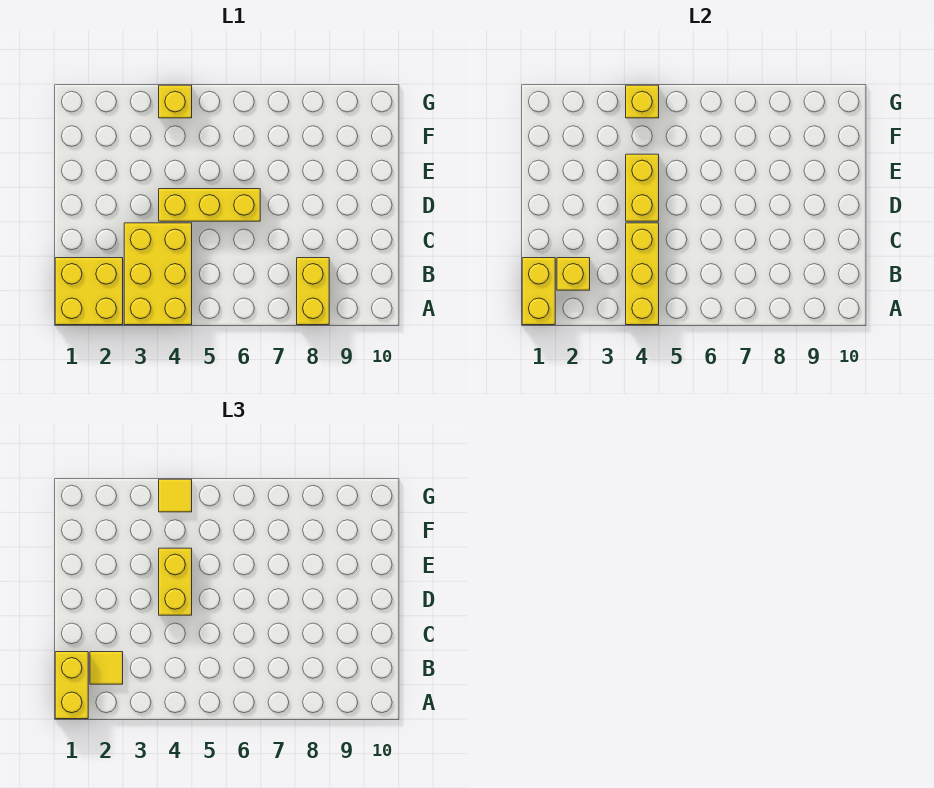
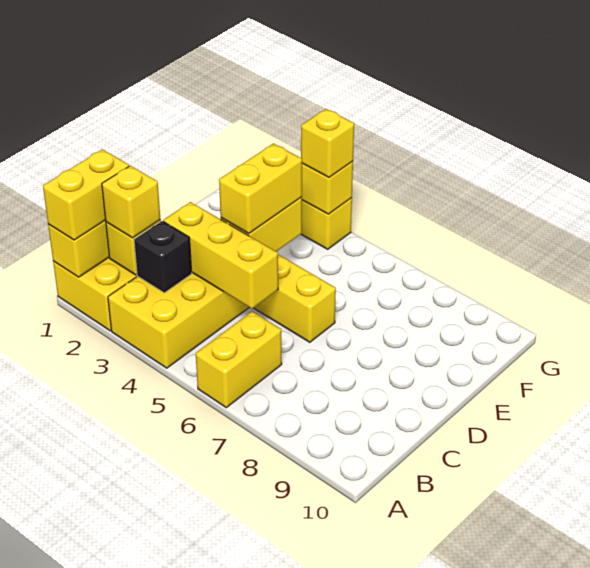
yellow brick A4:C4 level 2 -> yellow brick C3:C5 level 2
yellow brick A8:B8 level 1 -> yellow brick A6:B6 level 1
yellow tile B2 level 3 -> yellow brick B2 level 3
none -> black brick B3 level 2
yellow tile G4 level 3 -> yellow brick G4 level 3

